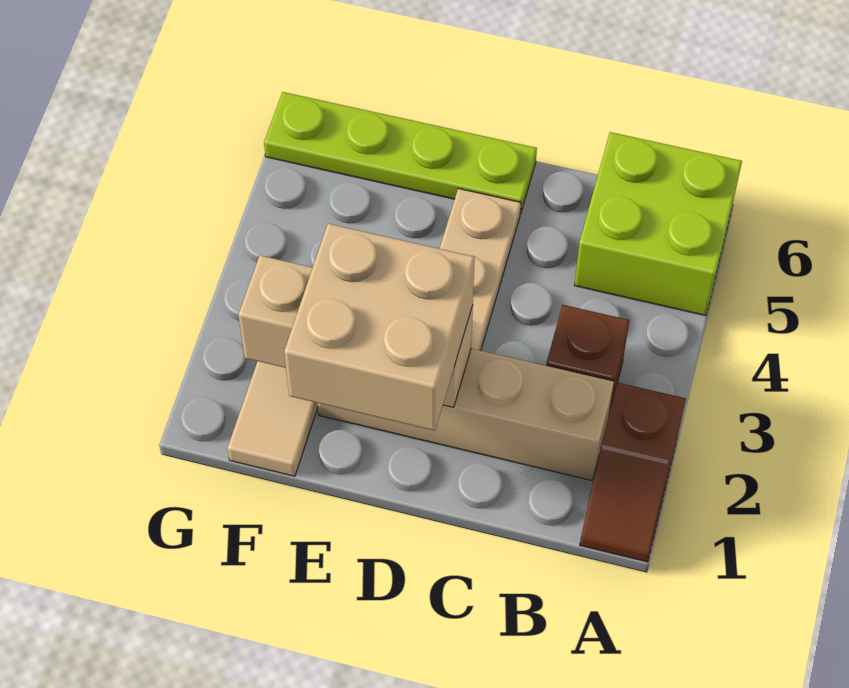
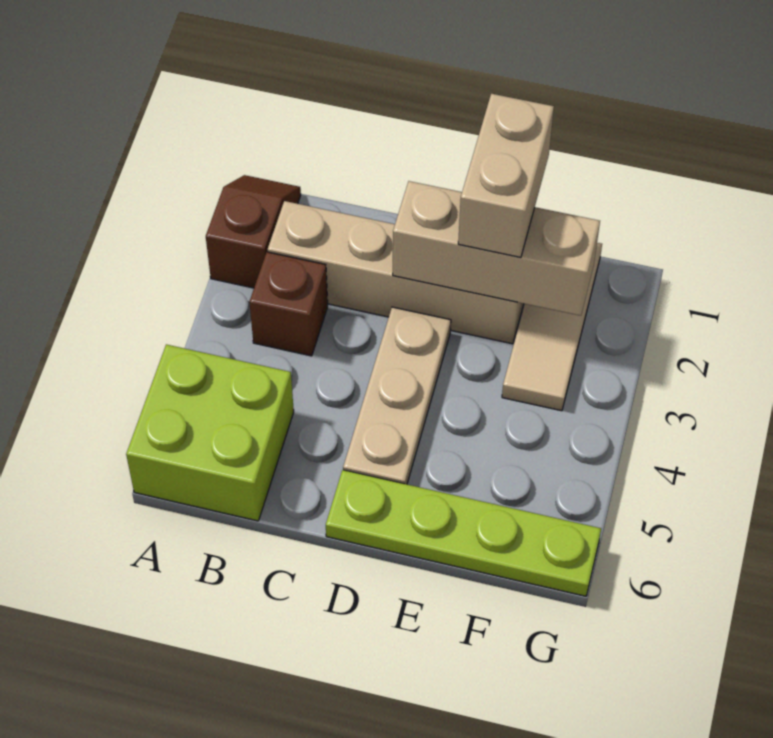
tan brick D1:E2 level 3 -> tan brick E1:E2 level 3

